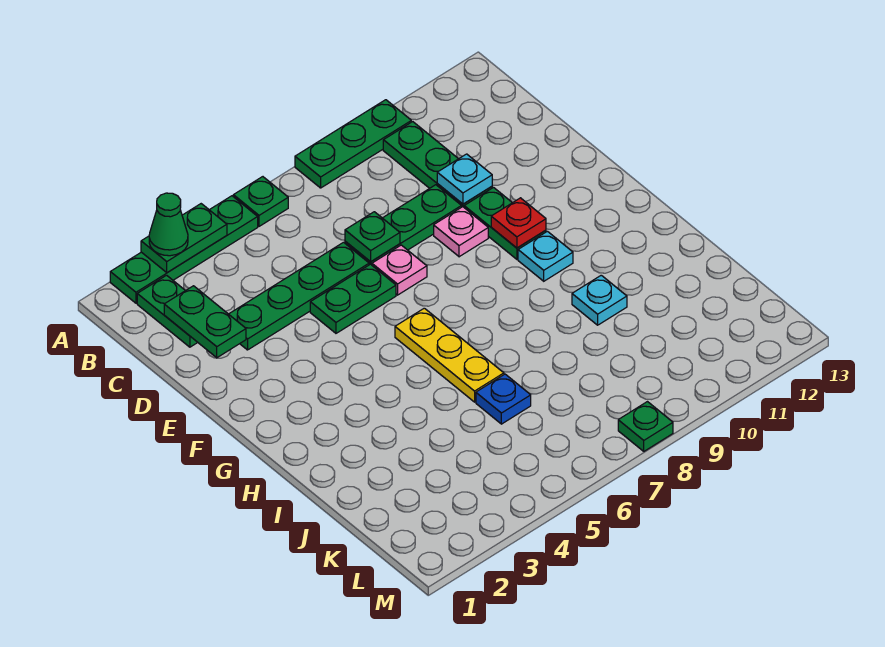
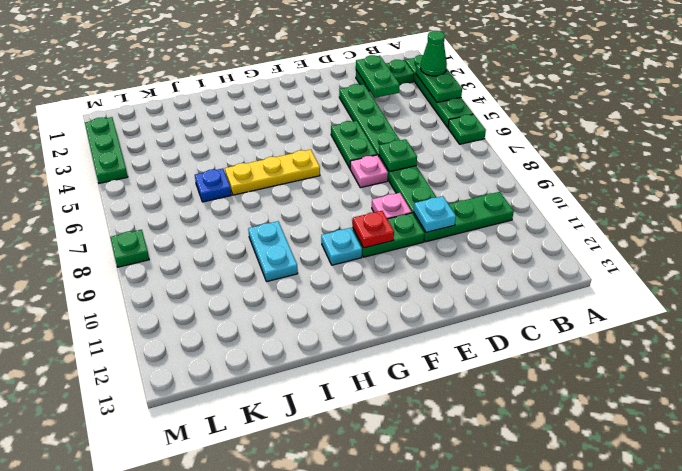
green plate A8:A10 level 1 -> green plate M2:M4 level 1
green plate C2:D2 level 2 -> green plate C2:C3 level 2
cyan plate I10 level 1 -> cyan plate I9:I10 level 1

